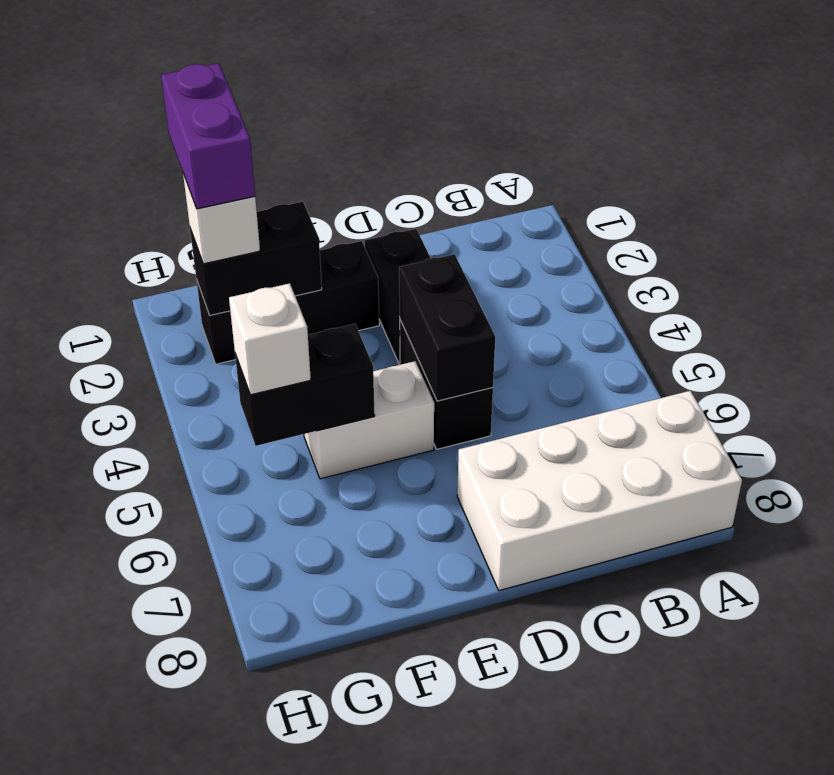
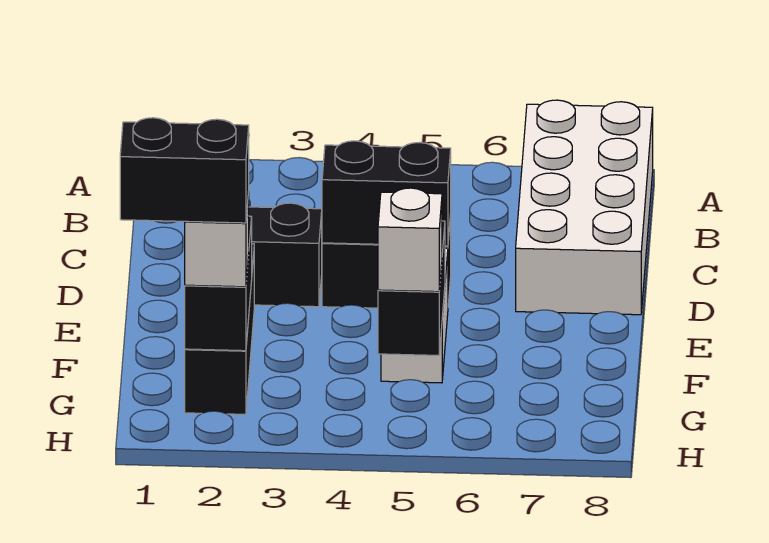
purple brick G1:G2 level 4 -> black brick G1:G2 level 4

